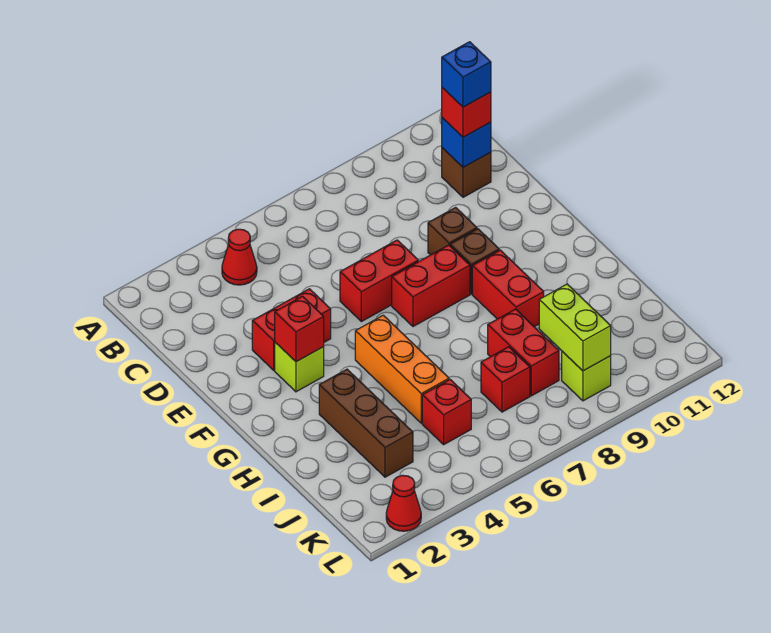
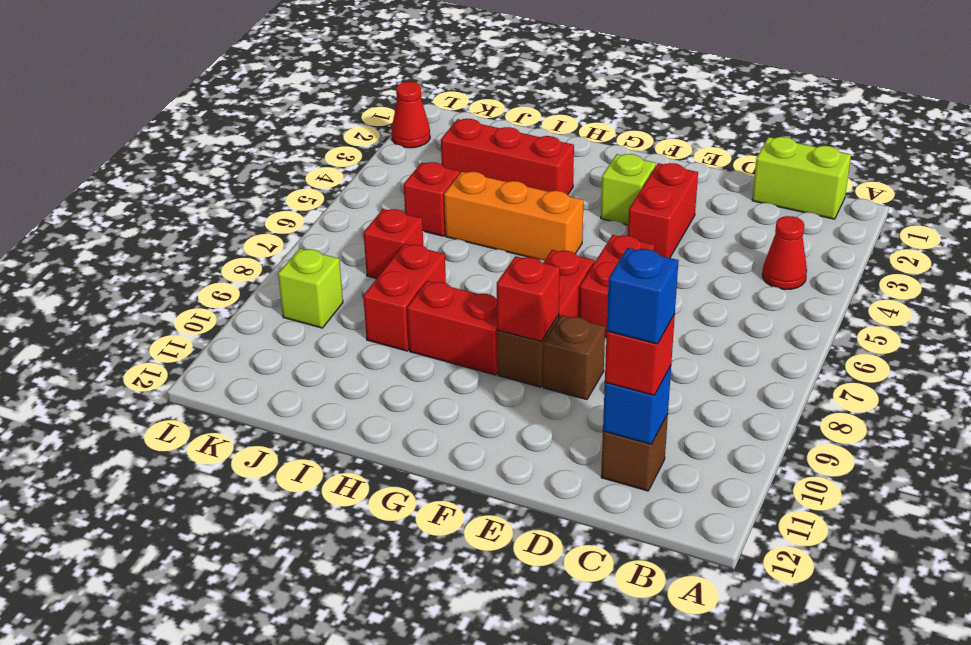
red brick F3 level 2 -> red brick F9 level 2
brown brick H3:J3 level 1 -> red brick H3:J3 level 1
red brick I8:J8 level 1 -> red brick I8:I9 level 1
lime brick J9:K9 level 2 -> lime brick B1:C1 level 1

